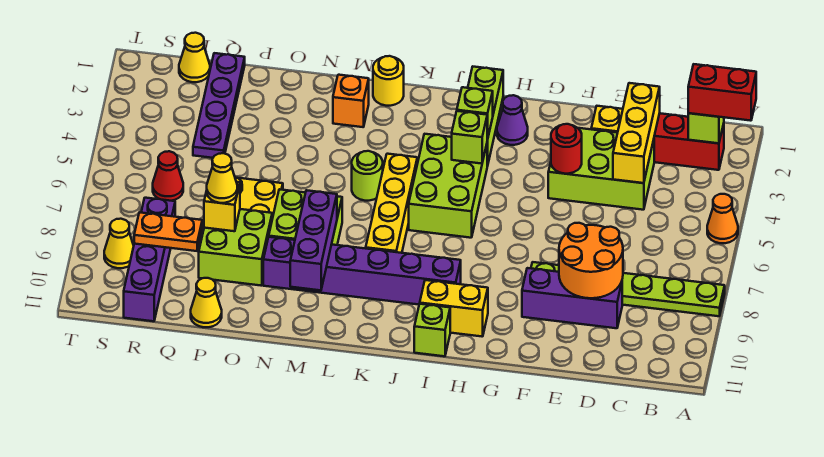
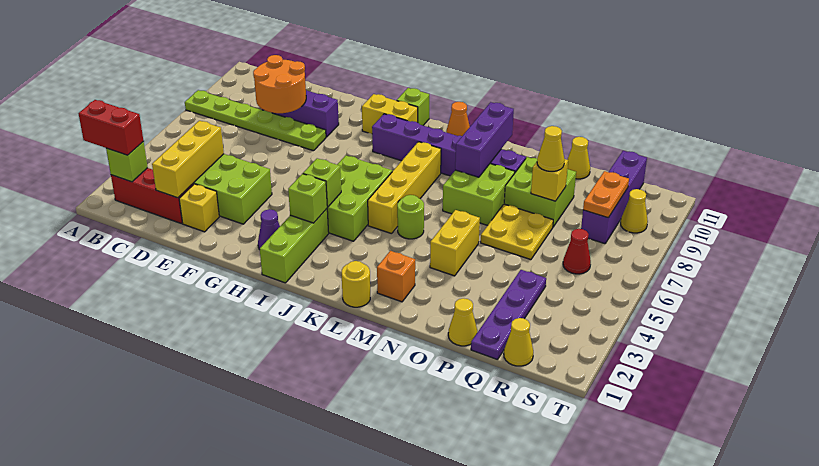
orange cone A5 level 1 -> orange cone K11 level 1
red round brick F4 level 2 -> none
none -> yellow brick N4:N5 level 1
none -> yellow cone P1 level 1
orange plate Q9:R9 level 2 -> orange plate R8:R9 level 2

